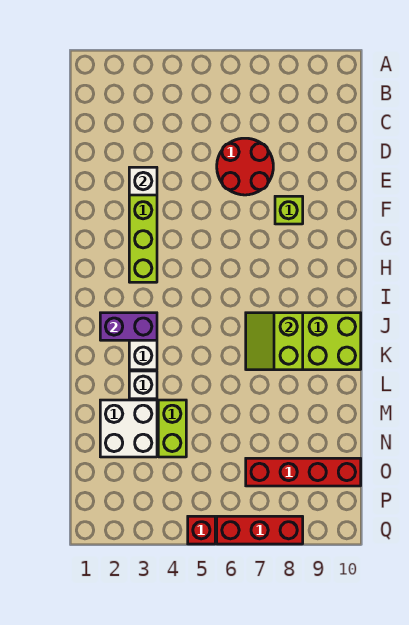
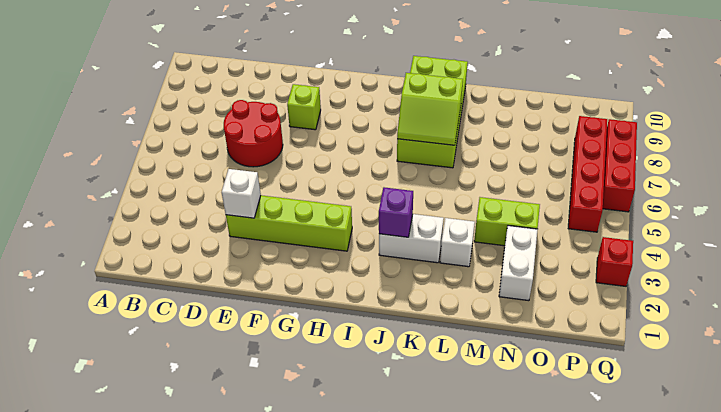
purple brick J2:J3 level 2 -> purple brick J3 level 2
white brick M2:N3 level 1 -> white brick N2:N3 level 1
red brick O7:O10 level 1 -> red brick P5:P8 level 1
red brick Q5 level 1 -> red brick Q3 level 1

